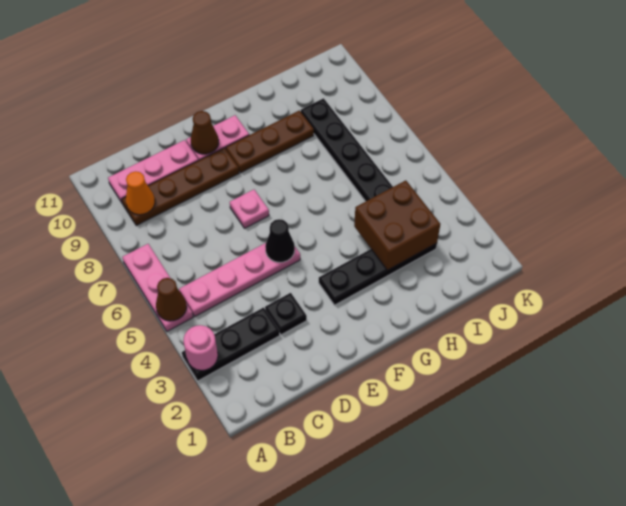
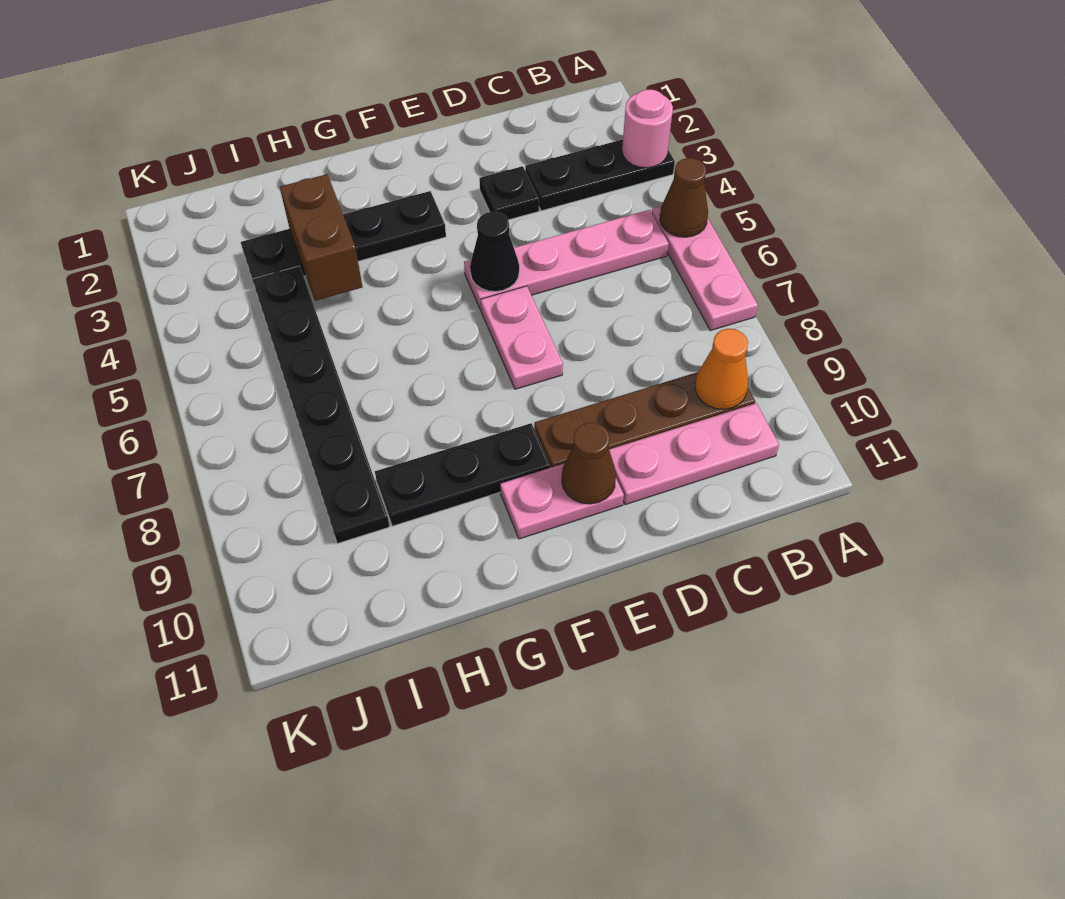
pink plate E7 level 1 -> pink plate E6:E7 level 1
brown plate F9:H9 level 1 -> black plate F9:H9 level 1
brown brick H3:I4 level 2 -> brown brick H3:H4 level 2

